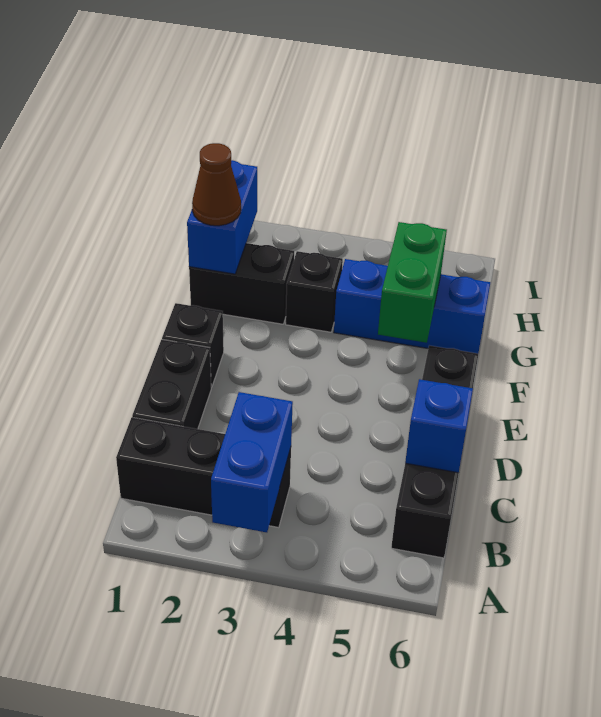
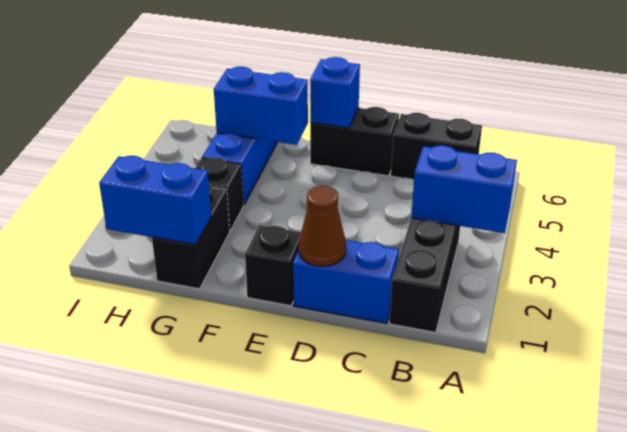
black brick C1:D1 level 1 -> blue brick C1:D1 level 1
blue brick C6 level 2 -> blue brick E6 level 2
green brick F5:G5 level 2 -> blue brick F5:G5 level 2
brown cone G1 level 3 -> brown cone D1 level 2

